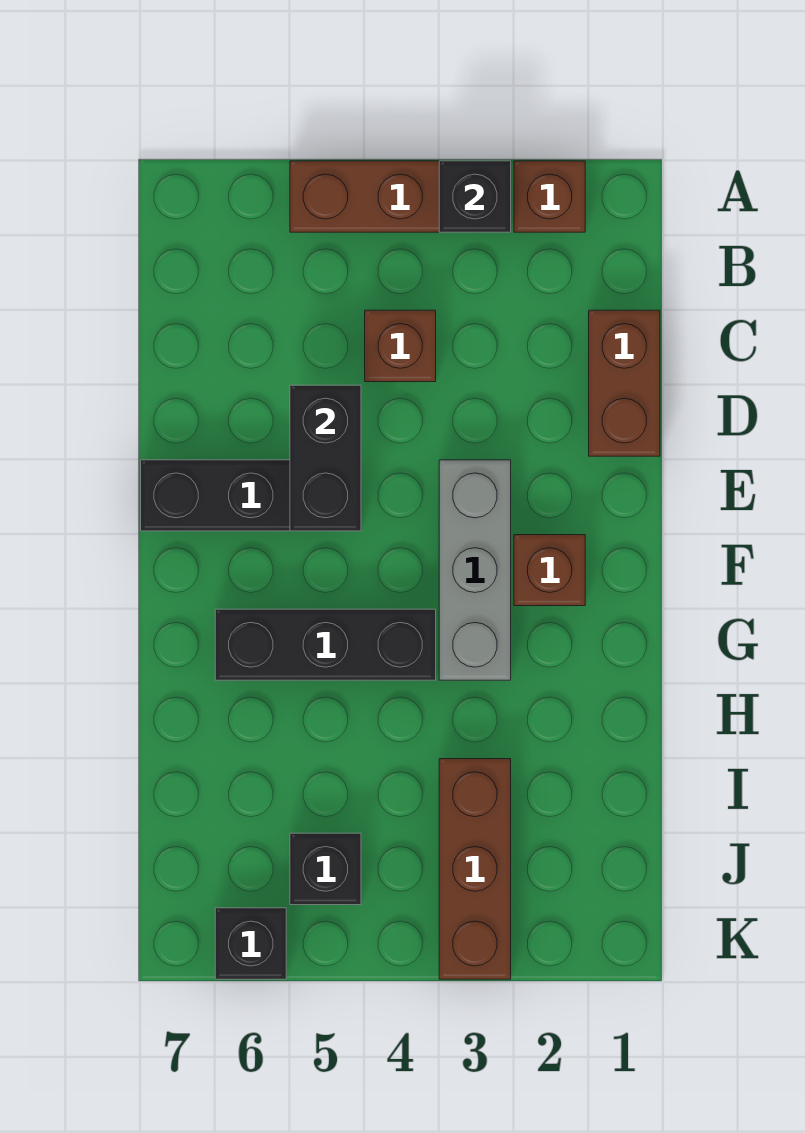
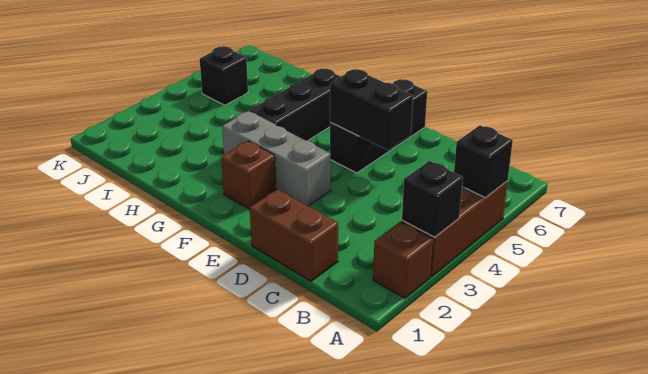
brown brick C4 level 1 -> none
brown brick I3:K3 level 1 -> none
black brick K6 level 1 -> black brick A5 level 2

